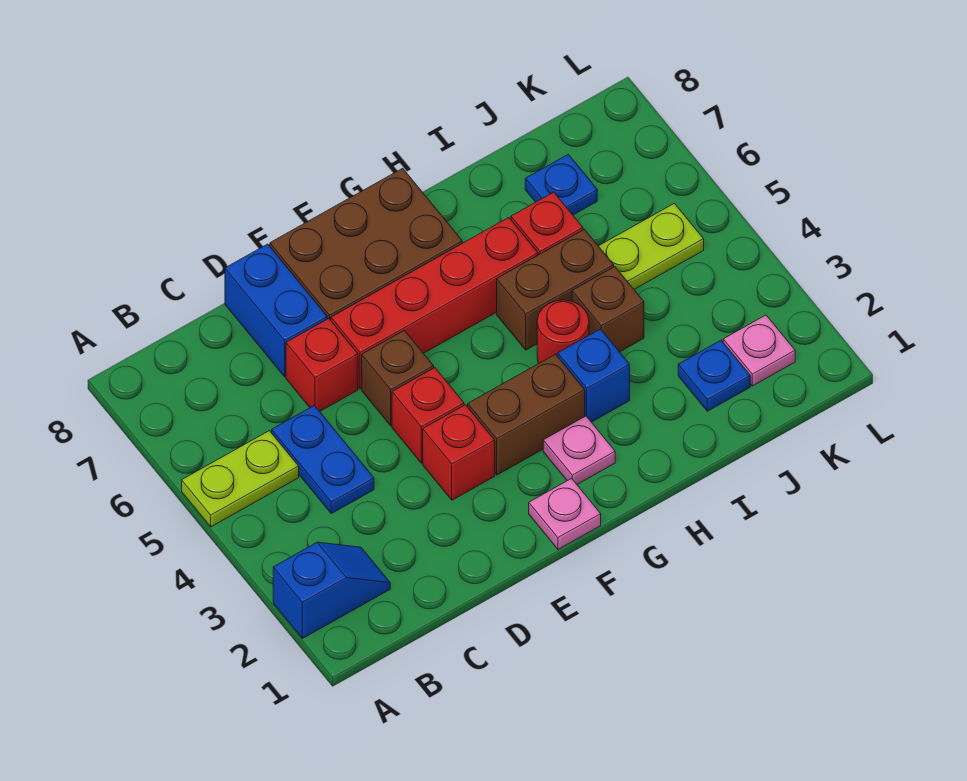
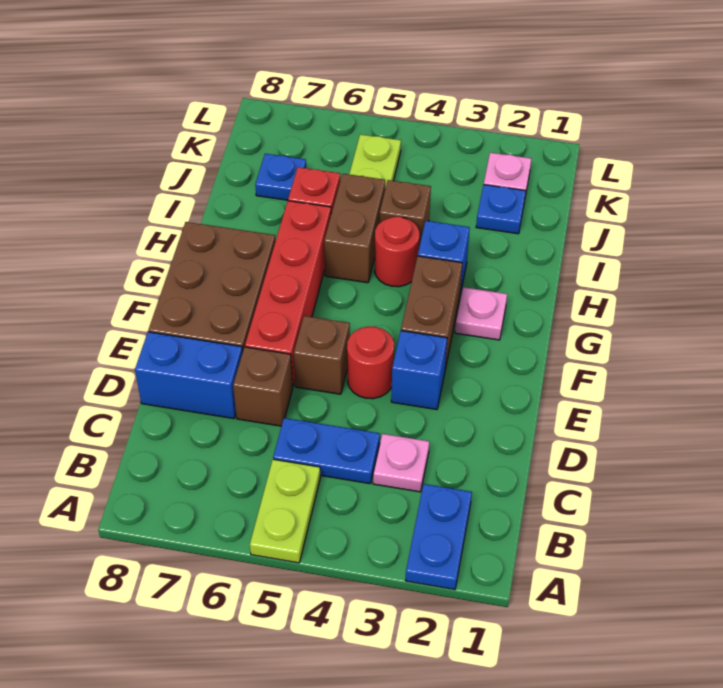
blue slope A2:B2 level 1 top A -> blue plate A2:B2 level 1
red brick D6 level 1 -> brown brick D6 level 1
red brick E3 level 1 -> blue brick E3 level 1
red brick E4 level 1 -> red round brick E4 level 1
pink plate F1 level 1 -> pink plate C3 level 1

